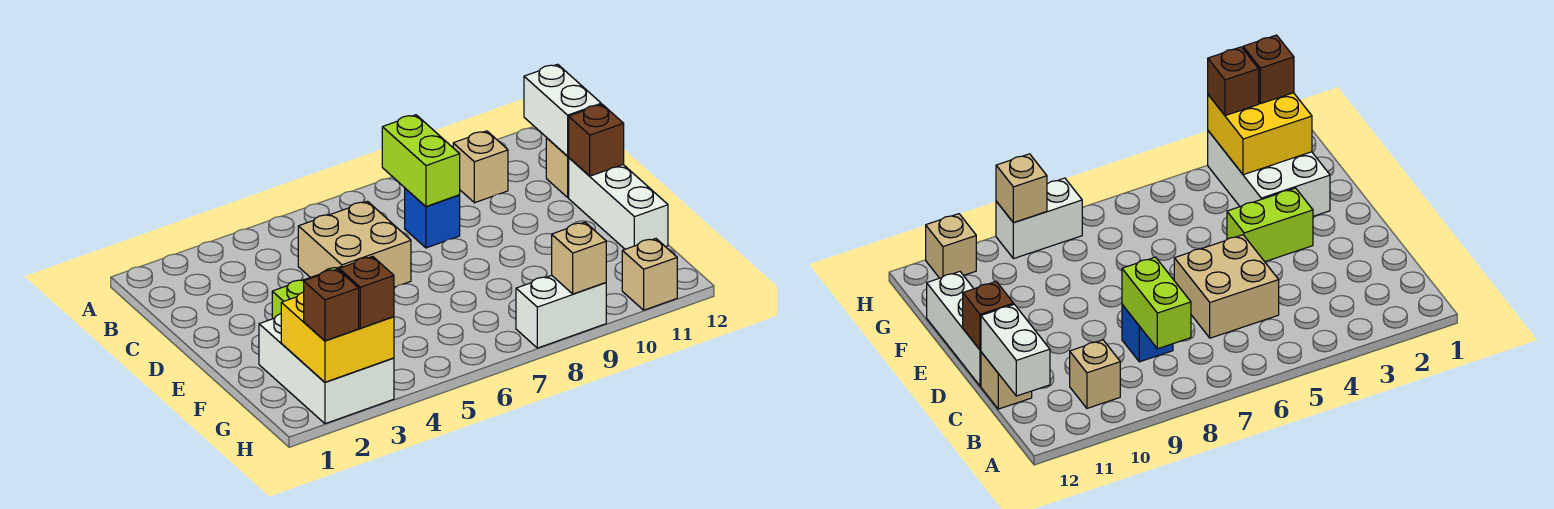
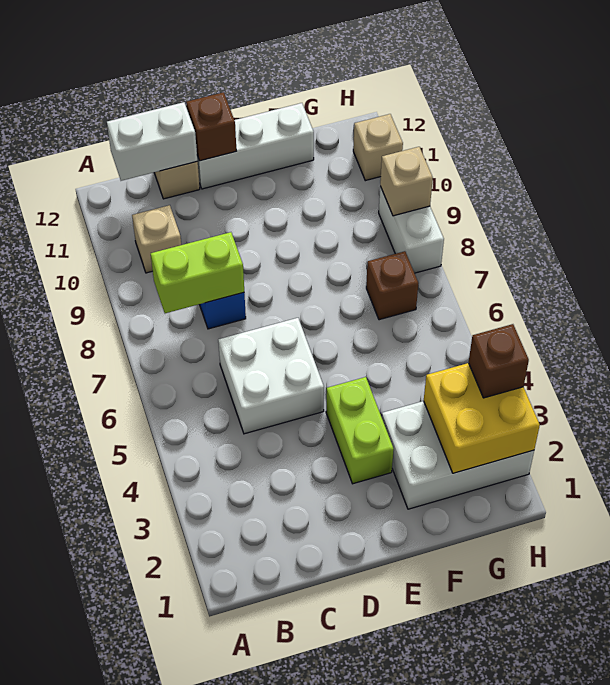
tan brick C5:D6 level 1 -> white brick C5:D6 level 1
brown brick H2 level 3 -> brown brick G7 level 1

